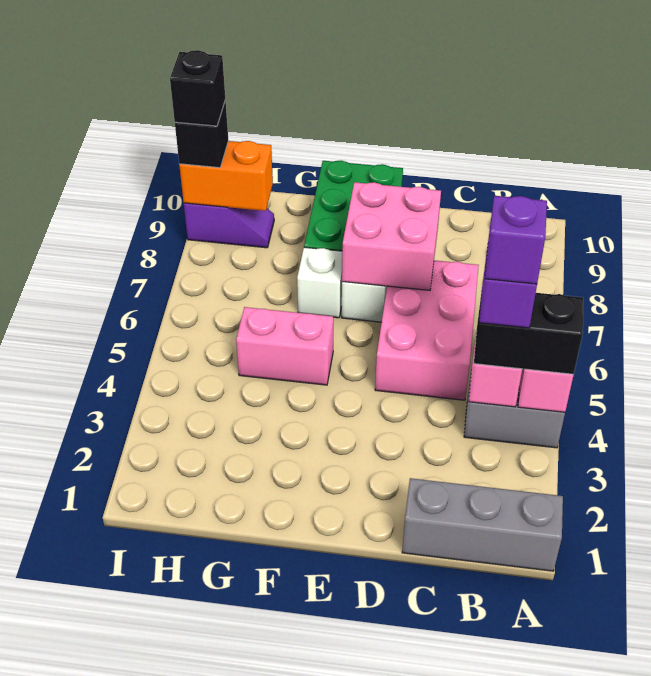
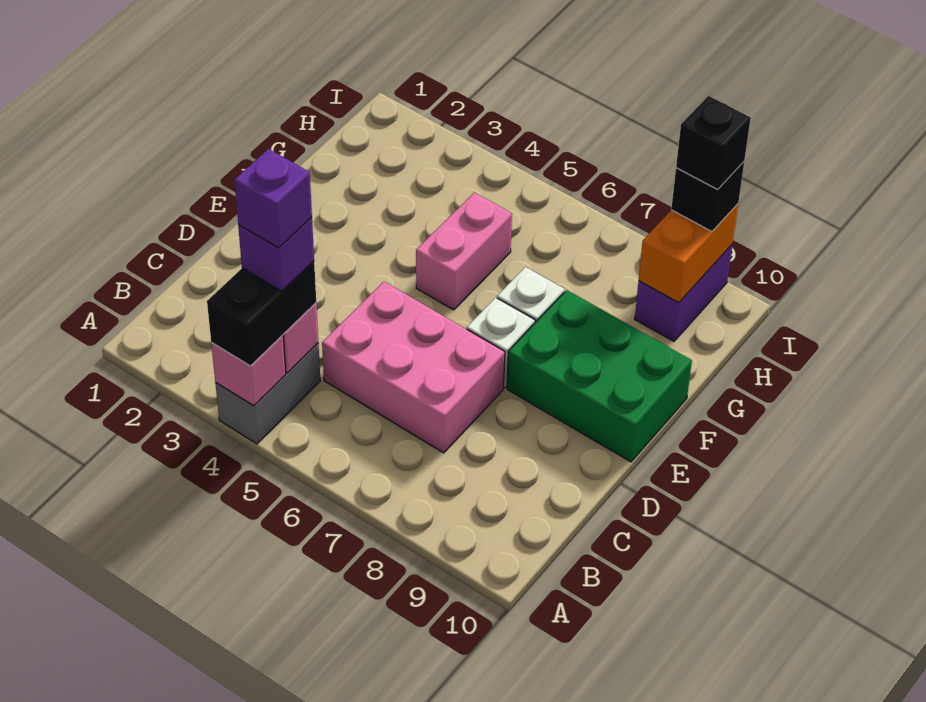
grey brick A1:C1 level 1 -> none
pink brick D7:E8 level 2 -> none
purple slope H9:I9 level 1 top I -> purple brick H9:I9 level 1

